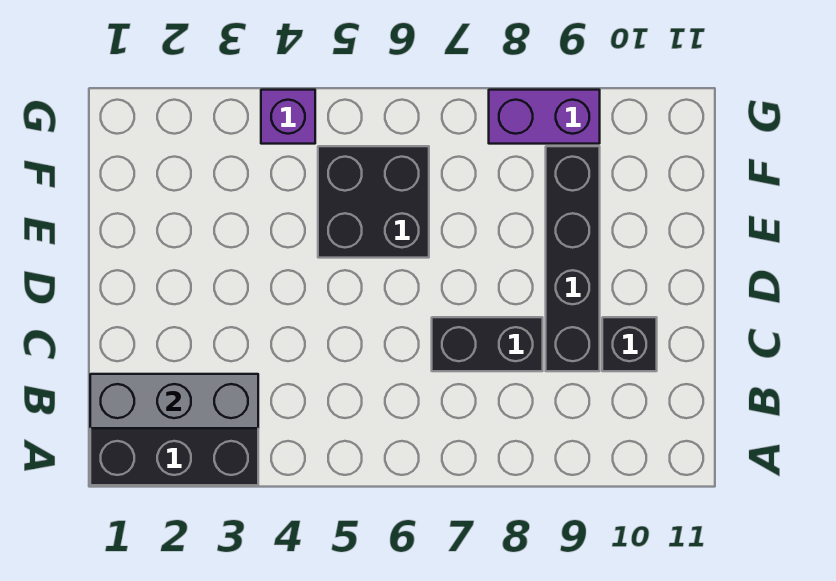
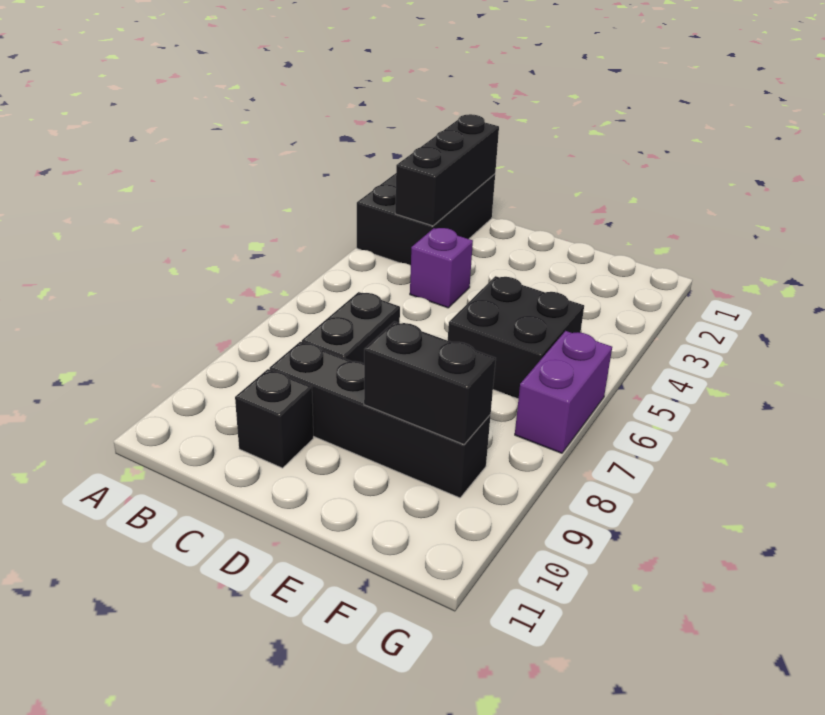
grey brick B1:B3 level 2 -> black brick B1:B3 level 2
none -> black brick E9:F9 level 2
purple brick G4 level 1 -> purple brick C4 level 1
purple brick G8:G9 level 1 -> purple brick G6:G7 level 1

